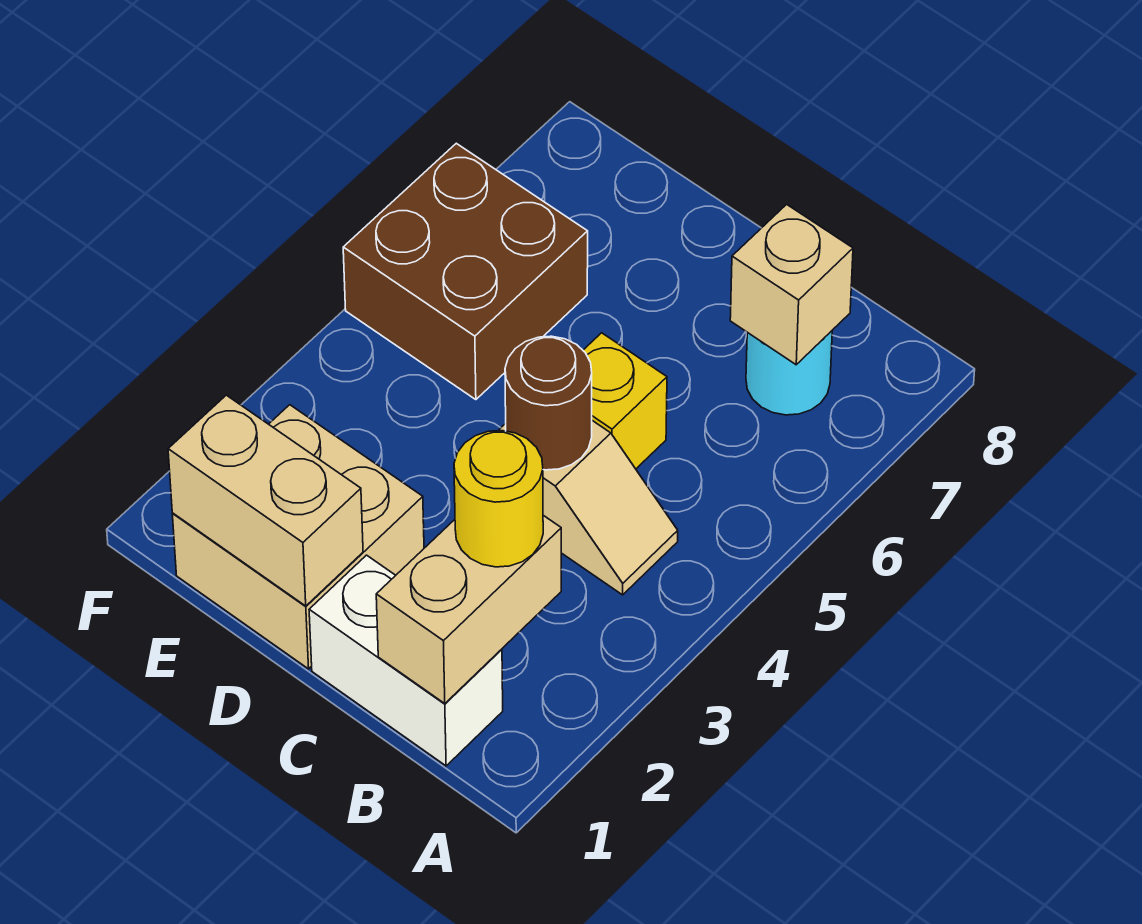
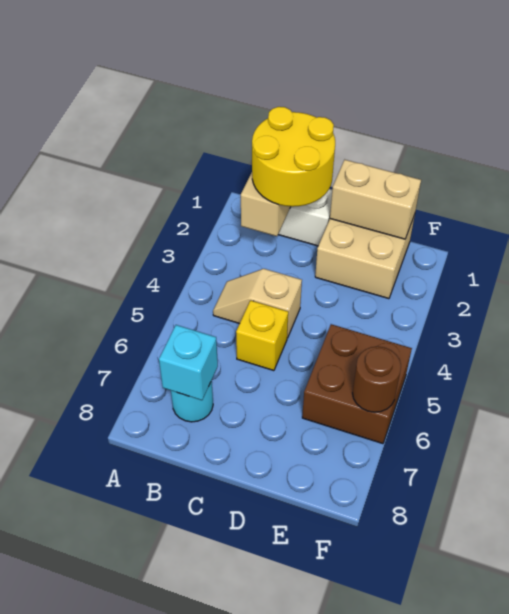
yellow round brick B2 level 3 -> yellow round brick B1:C2 level 3
tan brick B7 level 2 -> cyan brick B7 level 2
brown round brick C4 level 2 -> brown round brick F6 level 2

